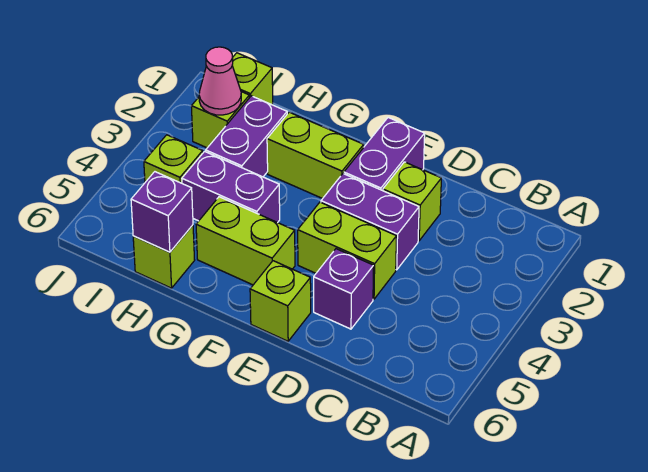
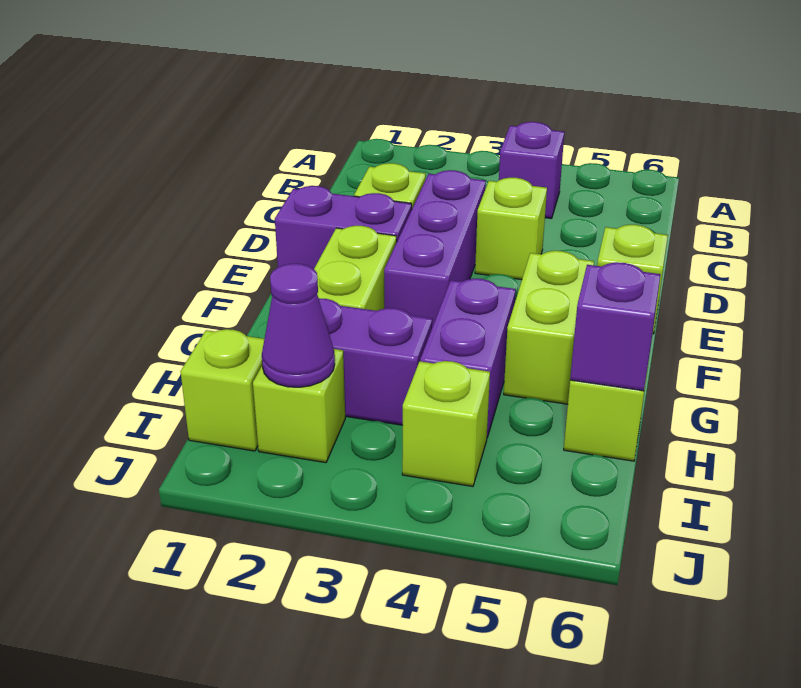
purple brick D3:E3 level 1 -> purple brick D3:F3 level 1
lime brick D4:E4 level 1 -> lime brick D4 level 1
purple brick D5 level 1 -> purple brick B4 level 1
pink cone I2 level 2 -> purple cone I2 level 2

